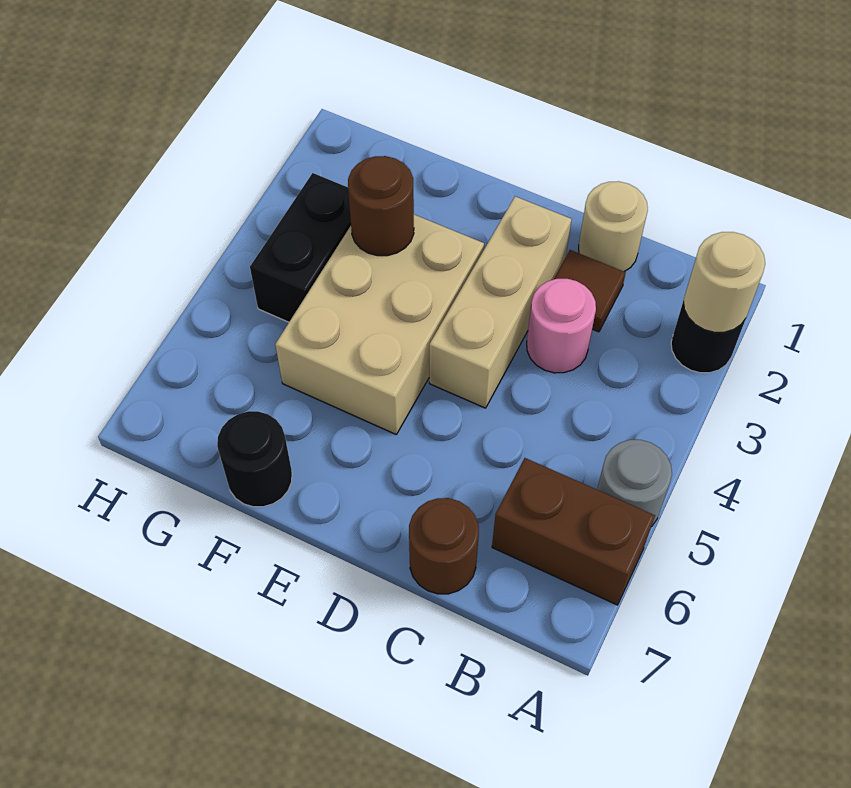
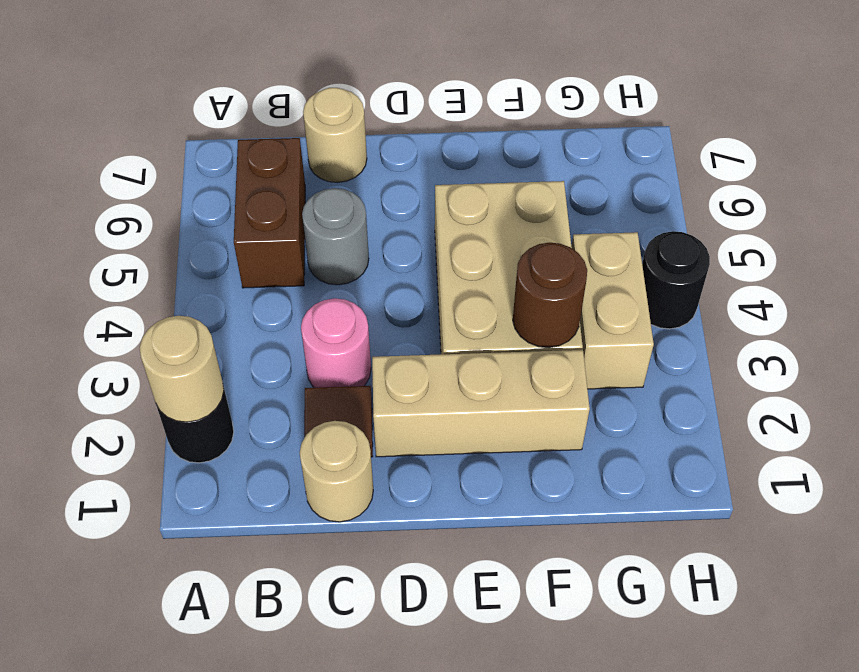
grey round brick A5 level 1 -> grey round brick C5 level 1
brown brick A6:B6 level 1 -> brown brick B5:B6 level 1
brown round brick C7 level 1 -> tan round brick C7 level 1
tan brick D2:D4 level 1 -> tan brick D2:F2 level 1
black round brick F7 level 1 -> black round brick H4 level 1
black brick G3:G4 level 1 -> tan brick G3:G4 level 1

